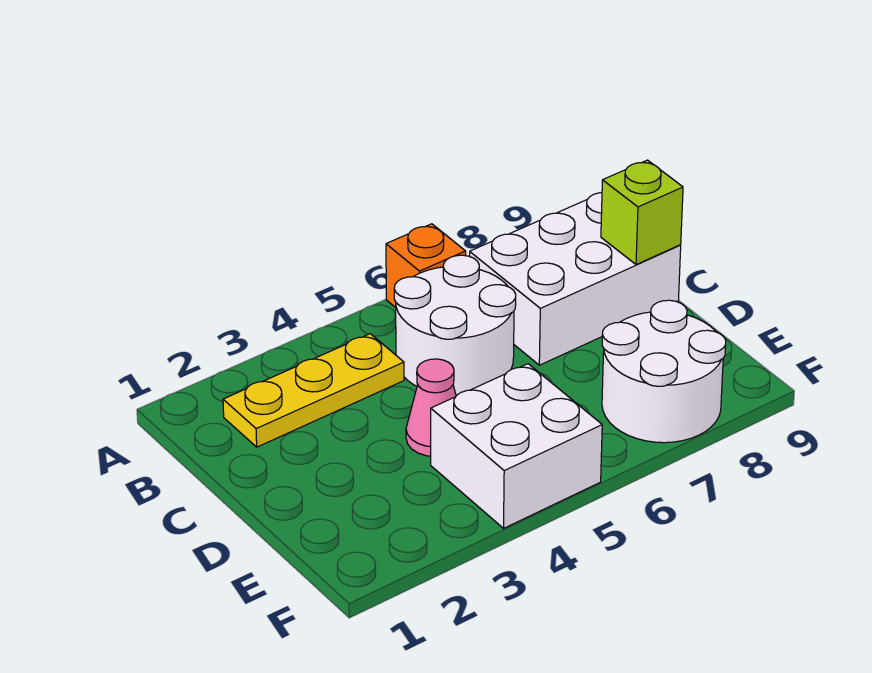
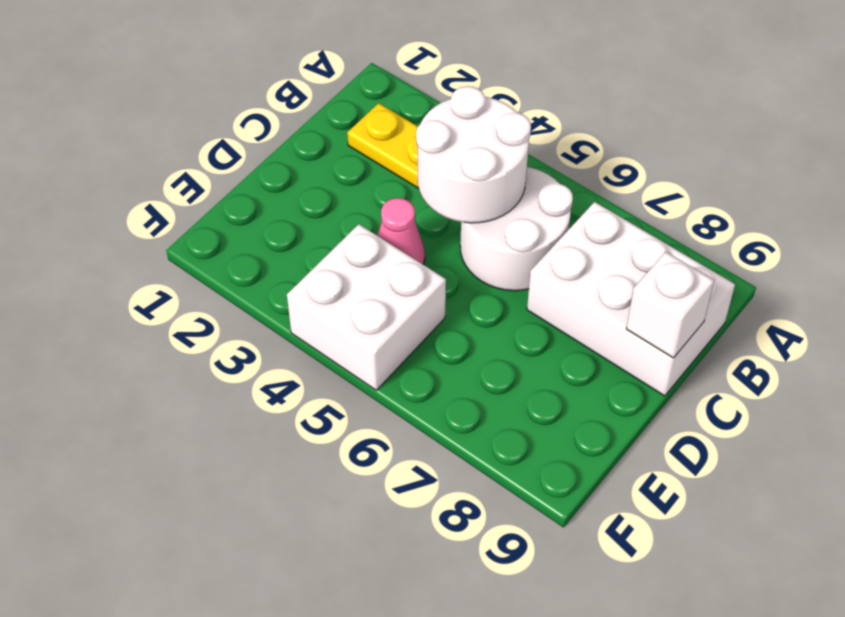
orange brick A6 level 1 -> none
lime brick C9 level 2 -> white brick C9 level 2
white round brick E7:F8 level 1 -> white round brick B4:C5 level 2

